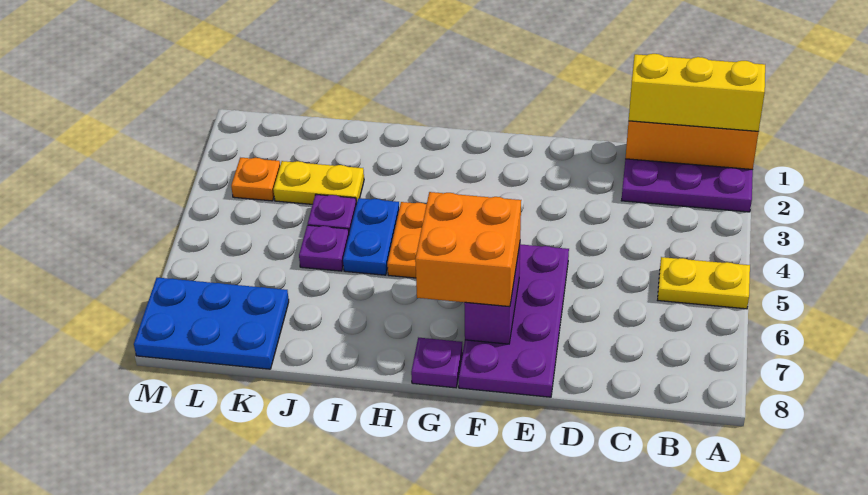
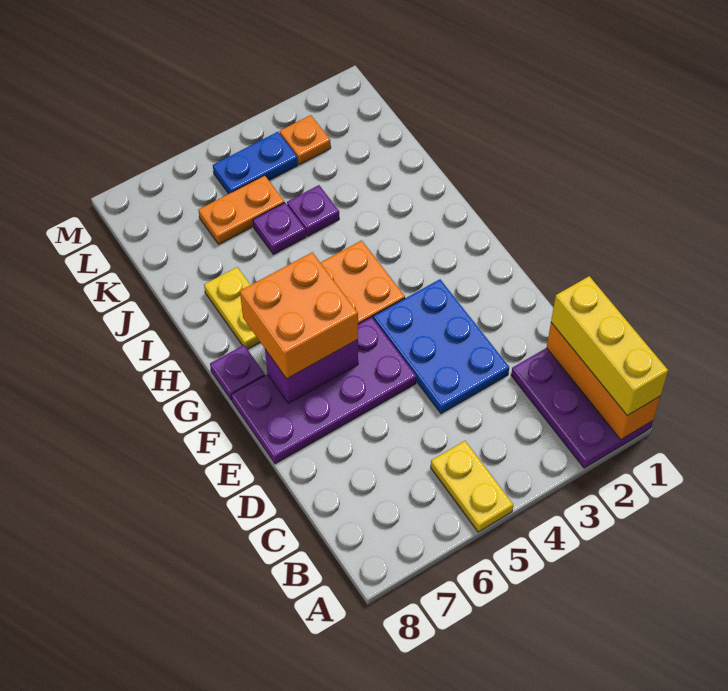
blue plate I4:I5 level 1 -> blue plate L4:L5 level 1
yellow plate J3:K3 level 1 -> yellow plate H7:I7 level 1
none -> orange plate K5:K6 level 1
blue plate K7:M8 level 1 -> blue plate D3:F4 level 1

